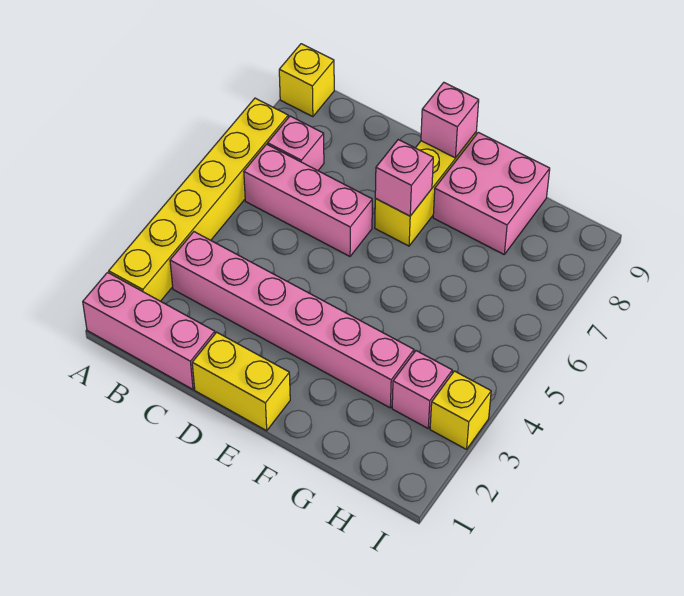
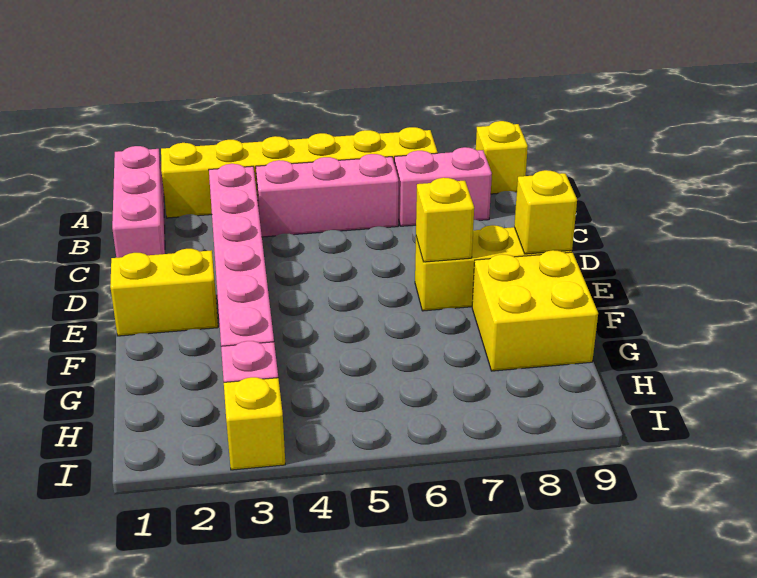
pink brick B6:D6 level 1 -> pink brick B4:B6 level 1
pink brick B7 level 1 -> pink brick B7:B8 level 1
yellow brick D1:E1 level 1 -> yellow brick E1:E2 level 1
pink brick E7 level 2 -> yellow brick E7 level 2
pink brick E9 level 2 -> yellow brick E9 level 2
pink brick F8:G9 level 1 -> yellow brick F8:G9 level 1

